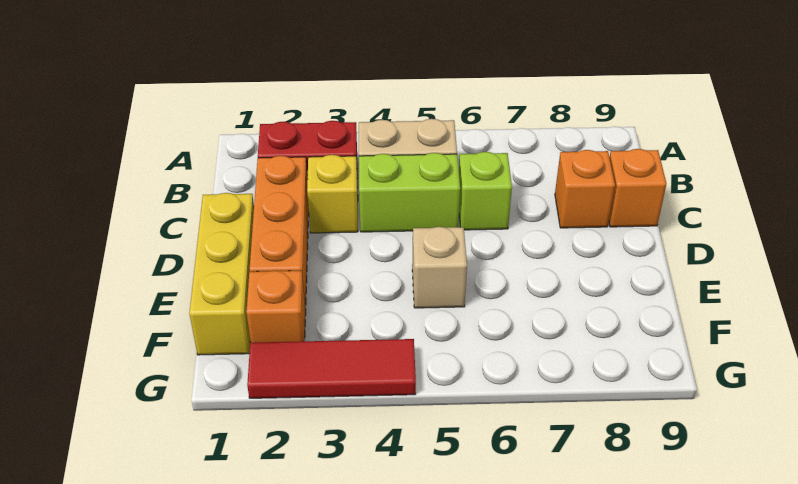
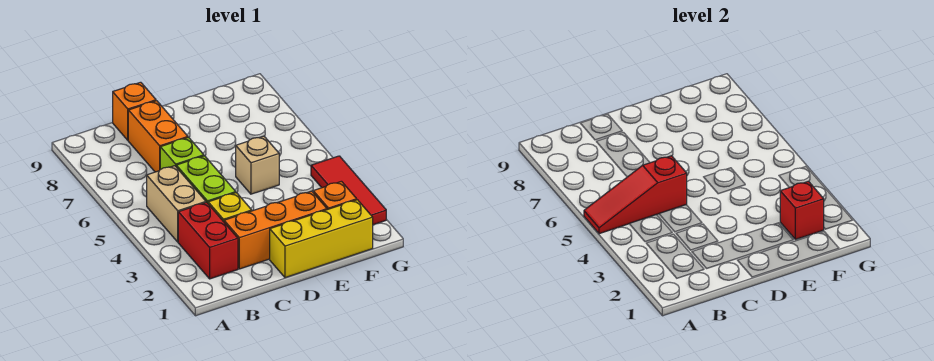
none -> red slope A5:C5 level 2 top C
orange brick C8 level 1 -> orange brick C7:C8 level 1
none -> red brick F2 level 2

